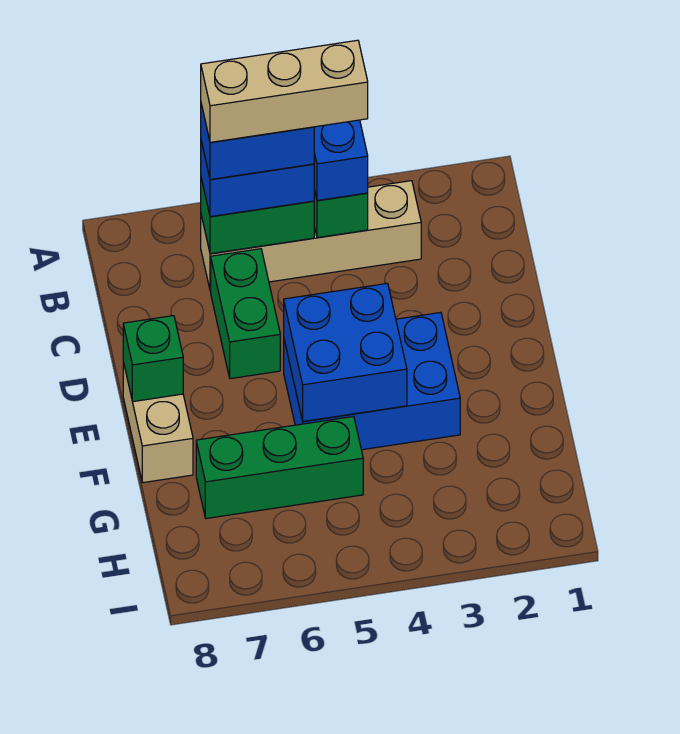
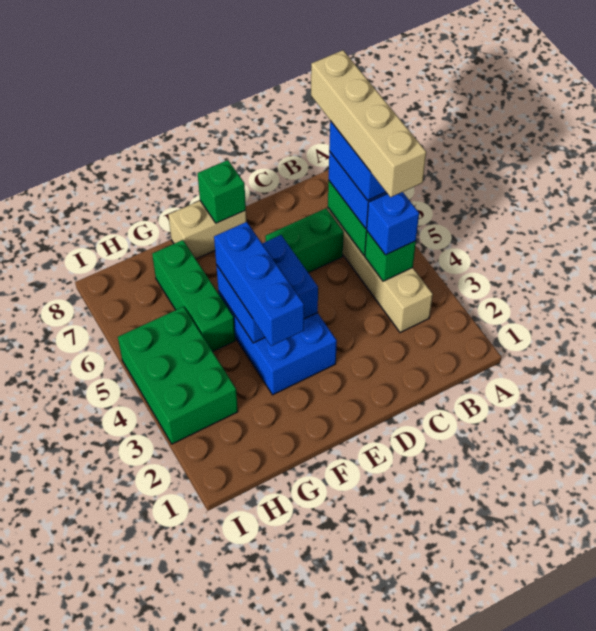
tan brick B4:B6 level 5 -> tan brick B4:B7 level 5
none -> blue brick F3:F5 level 3
none -> green brick H3:I5 level 1

